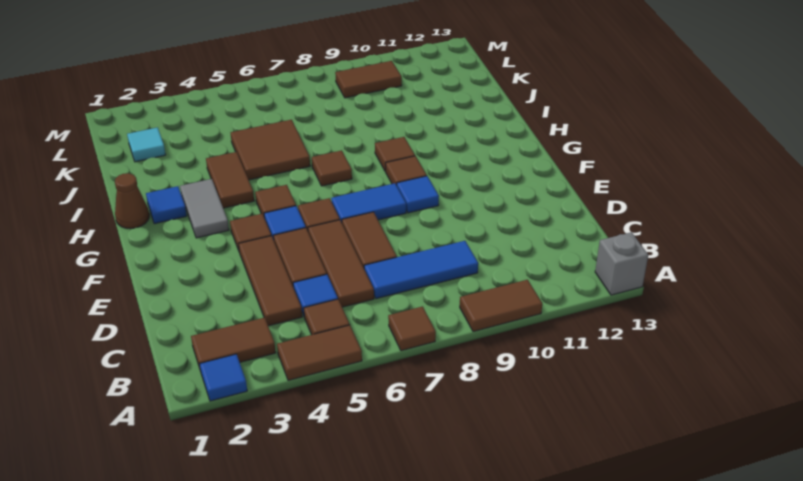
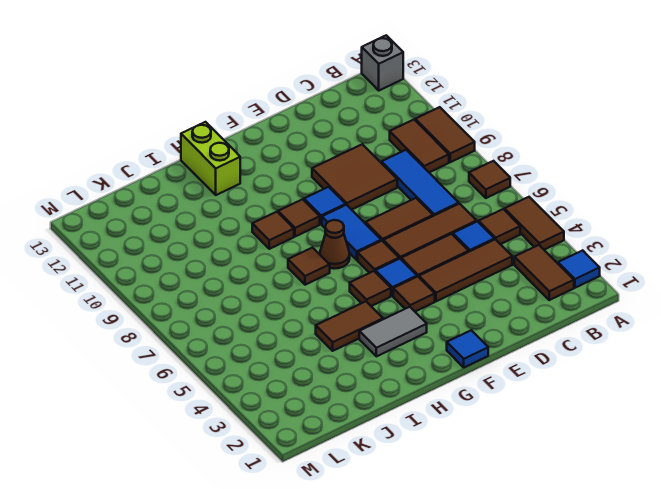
brown cone H1 level 1 -> brown cone G7 level 1
blue tile H2 level 1 -> blue tile F1 level 1
none -> lime brick H12:H13 level 1
brown tile I5:J6 level 1 -> brown tile D9:E10 level 1
cyan tile K2 level 1 -> none
brown tile L9:L10 level 1 -> brown tile B9:B10 level 1

